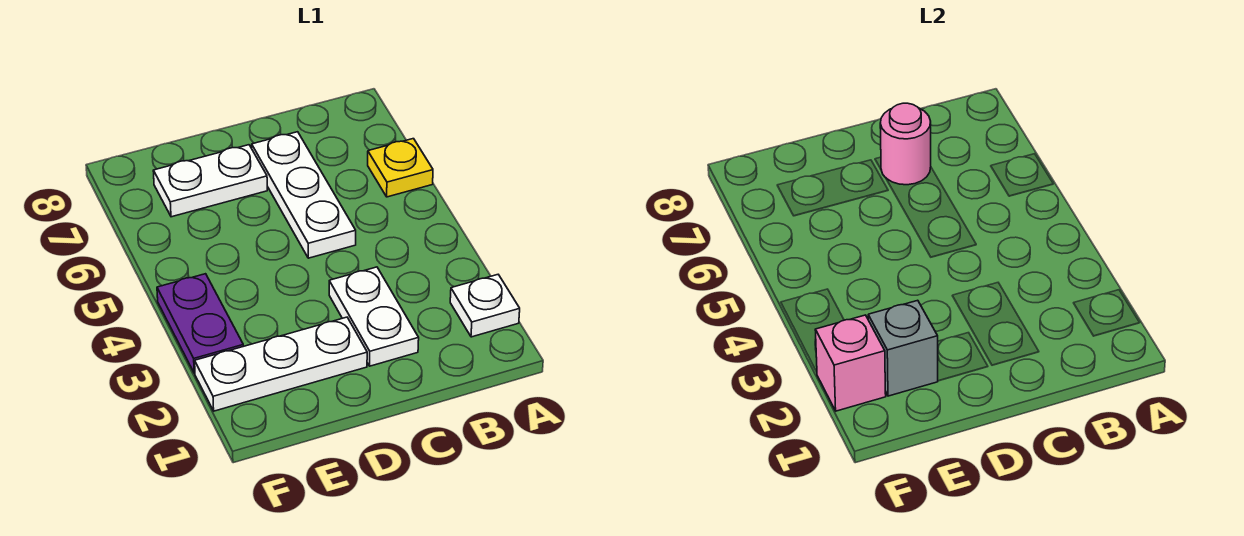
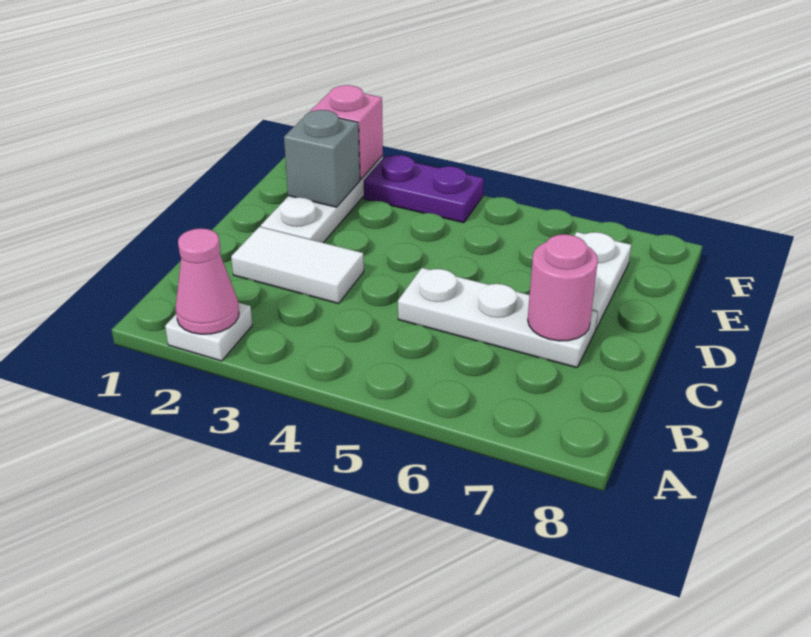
none -> pink cone A2 level 2
yellow plate A6 level 1 -> none
white plate C2:C3 level 1 -> white tile C2:C3 level 1

